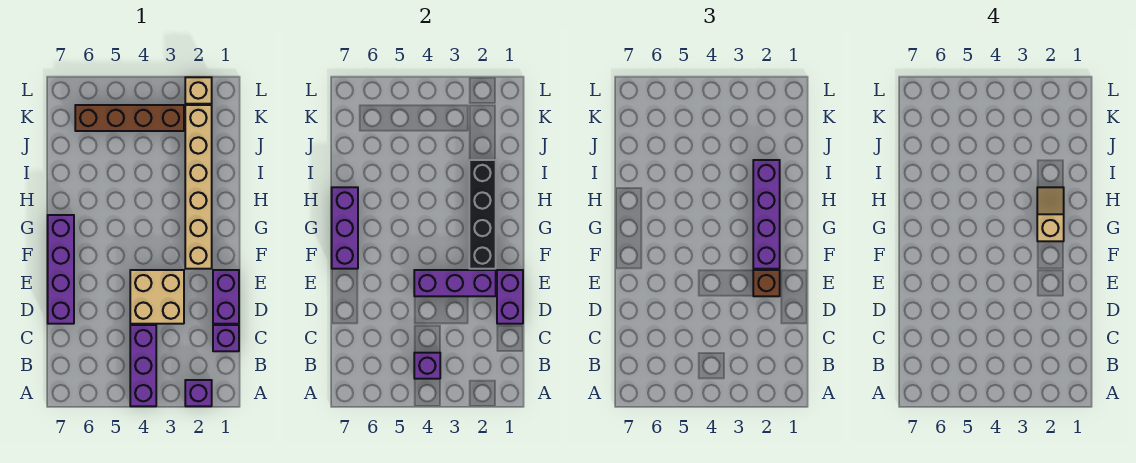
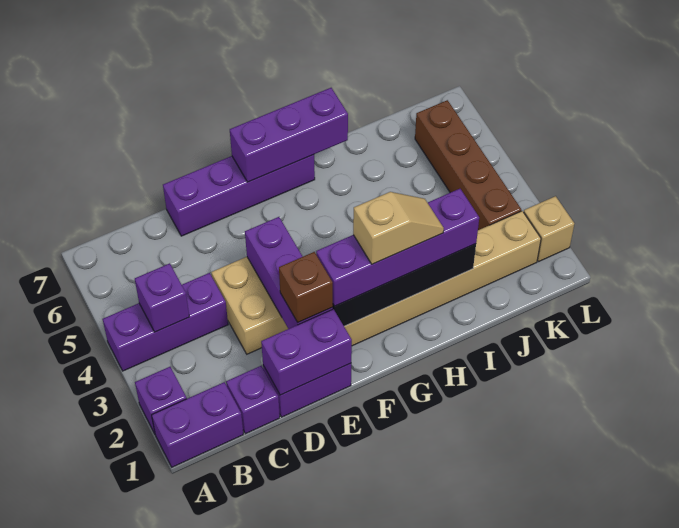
none -> purple brick A1:B1 level 1

